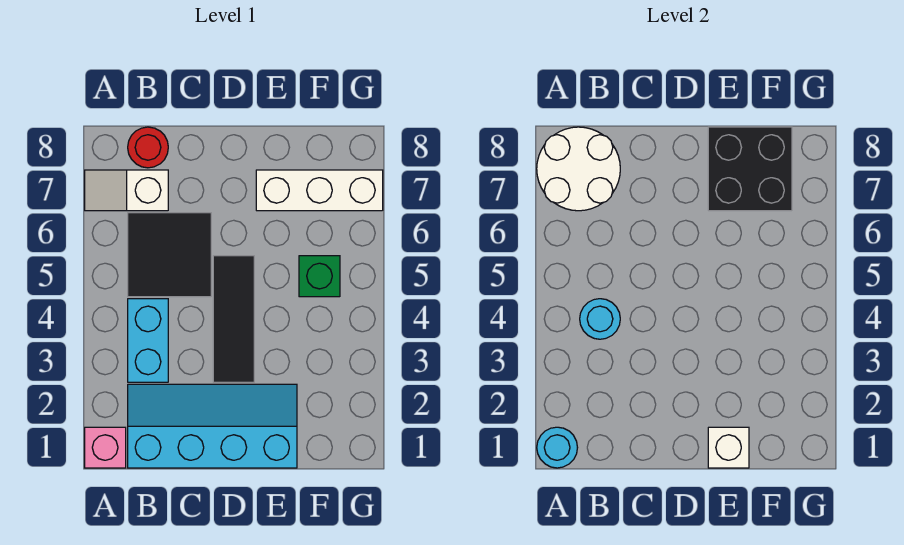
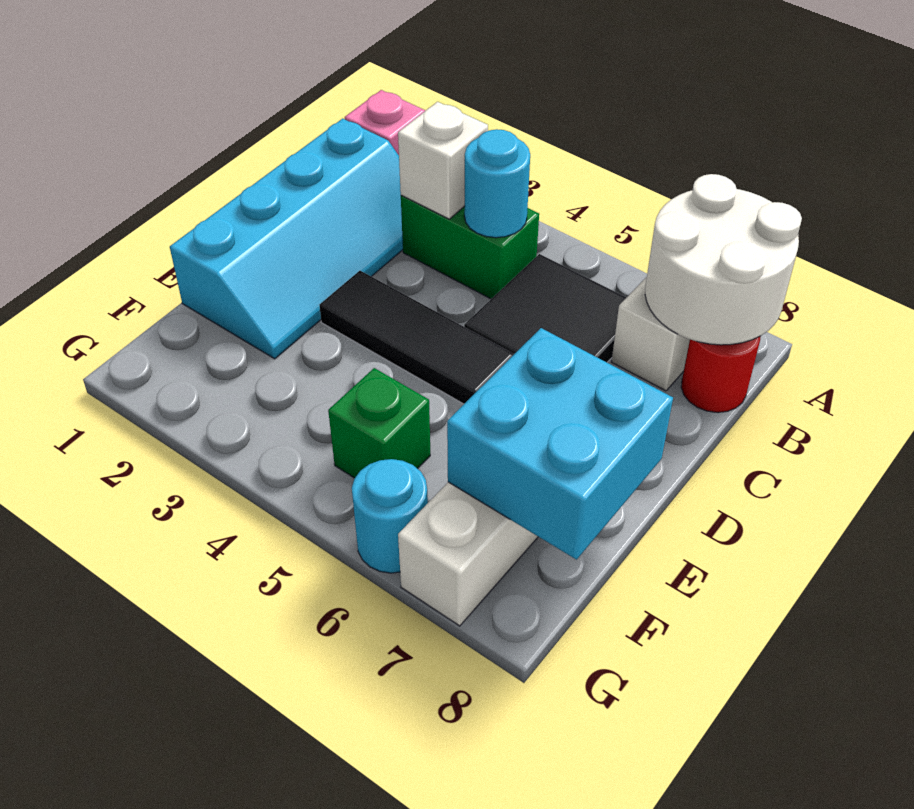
cyan round brick A1 level 2 -> cyan round brick G6 level 1
cyan brick B3:B4 level 1 -> green brick B3:B4 level 1
white brick E1 level 2 -> white brick B3 level 2
black brick E7:F8 level 2 -> cyan brick E7:F8 level 2

